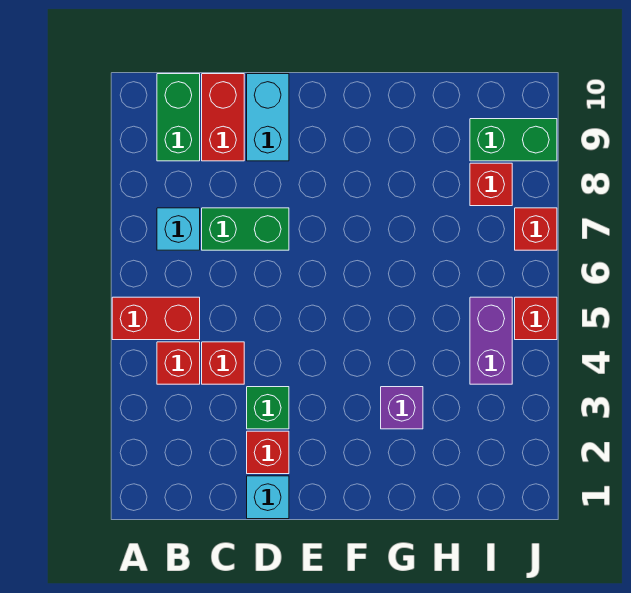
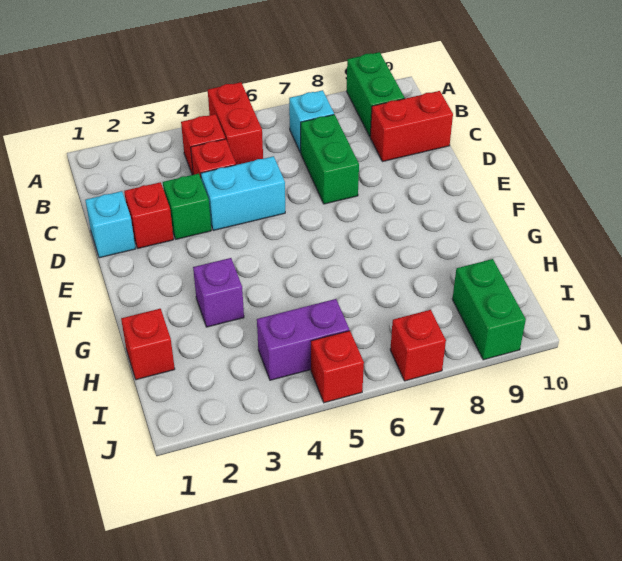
green brick B9:B10 level 1 -> green brick A9:B9 level 1
cyan brick D9:D10 level 1 -> cyan brick D4:D5 level 1
red brick I8 level 1 -> red brick H1 level 1

